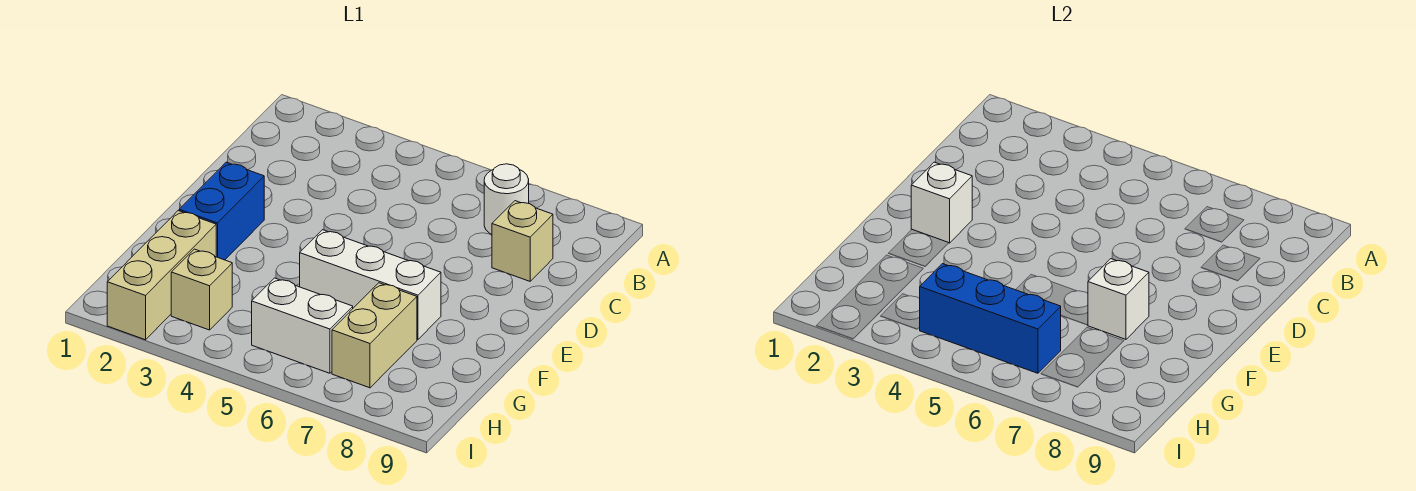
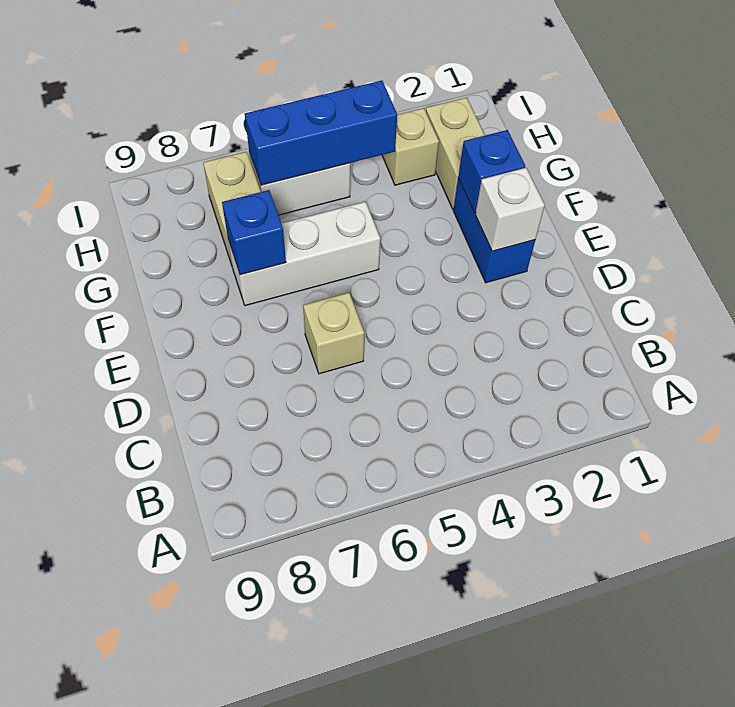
white round brick B7 level 1 -> none
tan brick C8 level 1 -> tan brick D6 level 1
none -> blue brick F2 level 2
white brick F7 level 2 -> blue brick F7 level 2
tan brick G2:I2 level 1 -> tan brick G2:H2 level 1

